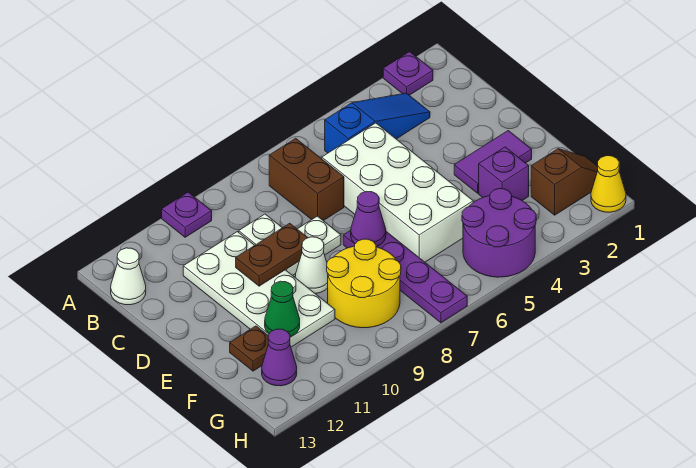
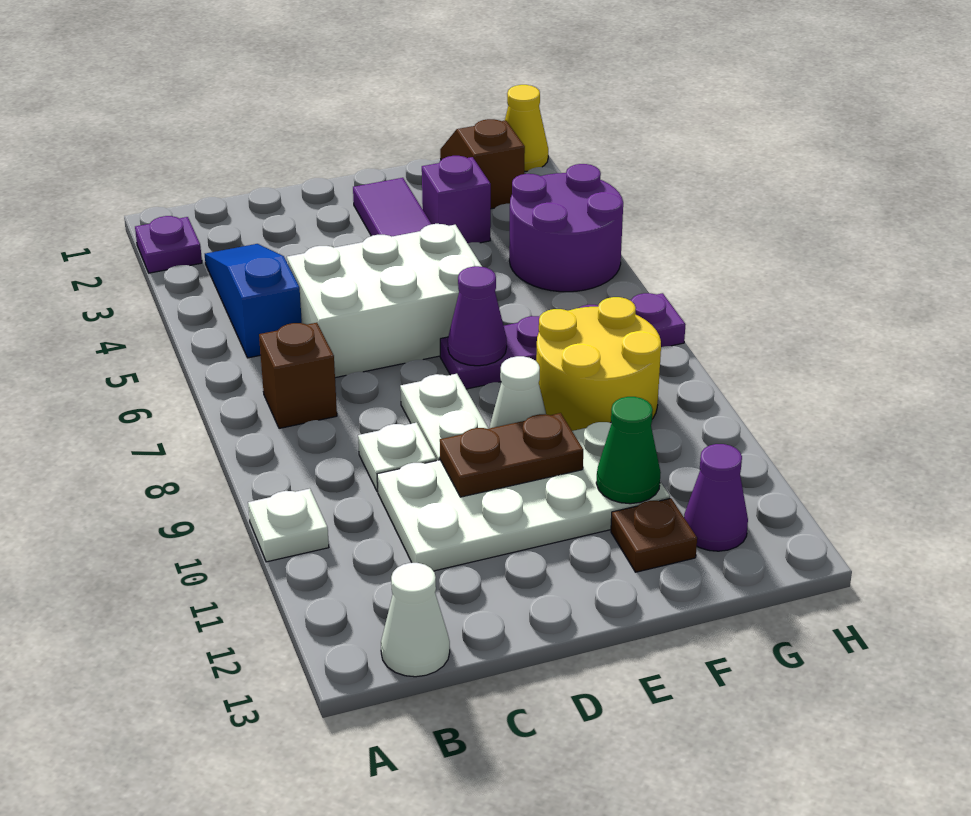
purple plate A10 level 1 -> white plate A10 level 1
brown brick B7:C7 level 1 -> brown brick B7 level 1
white brick C5:F6 level 1 -> white brick C5:E6 level 1
brown plate D9:D10 level 2 -> brown plate D10:E10 level 2

